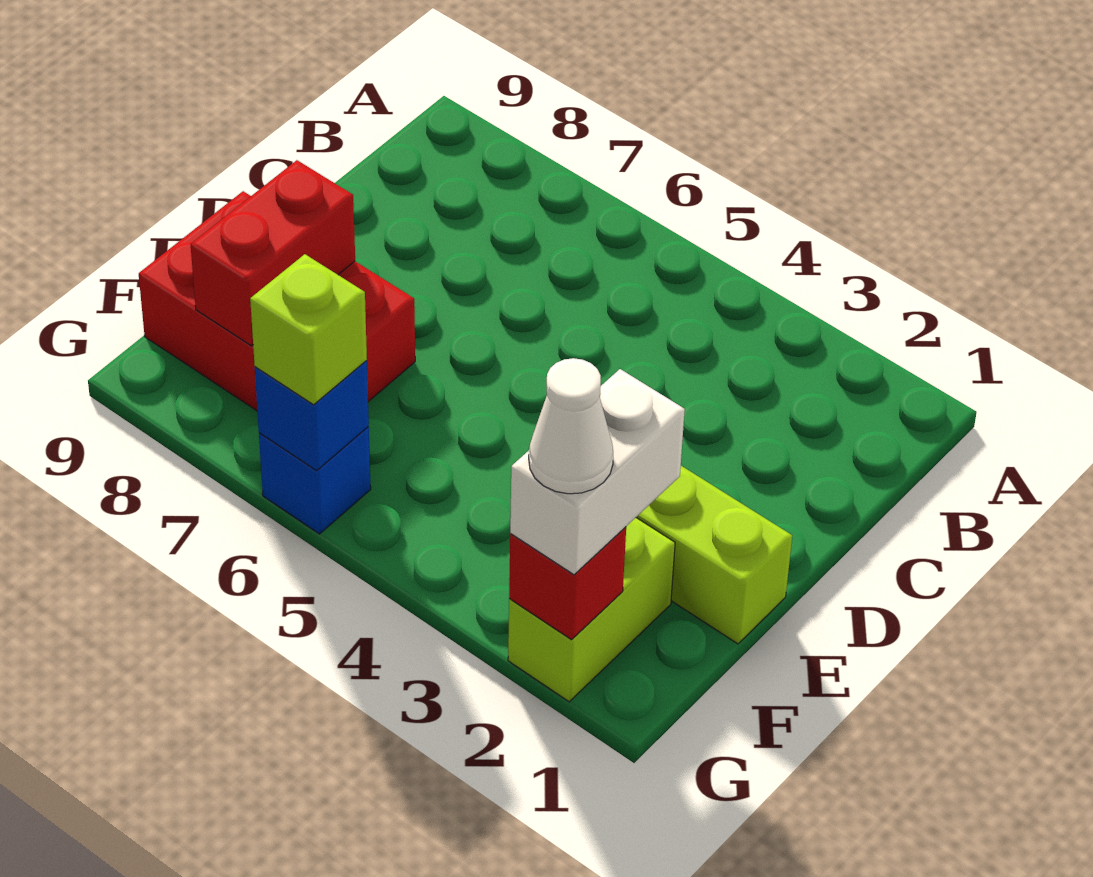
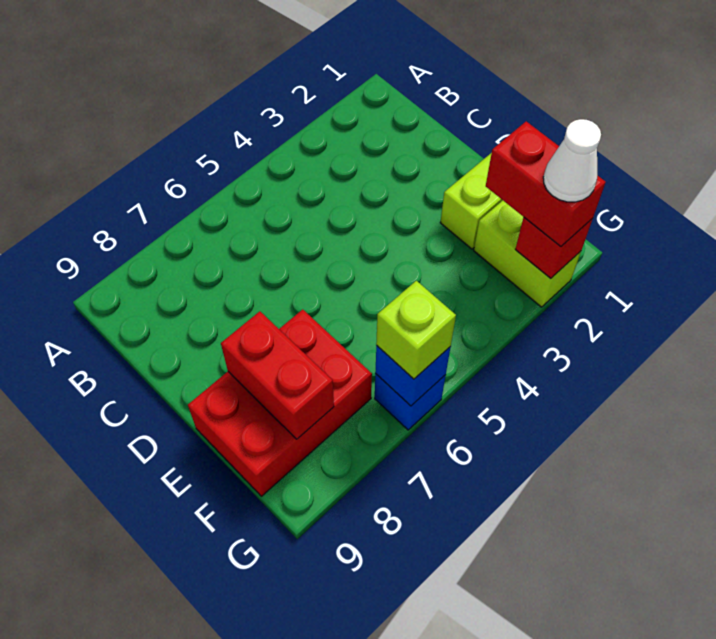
white brick F2:G2 level 3 -> red brick F2:G2 level 3

